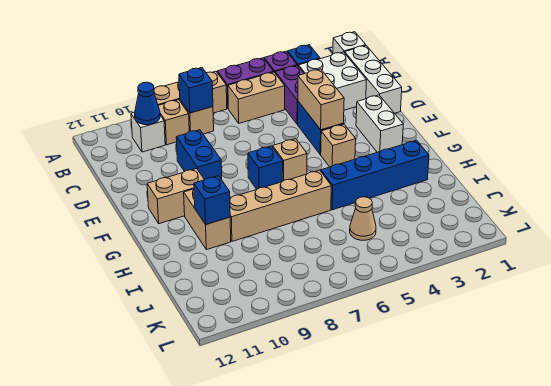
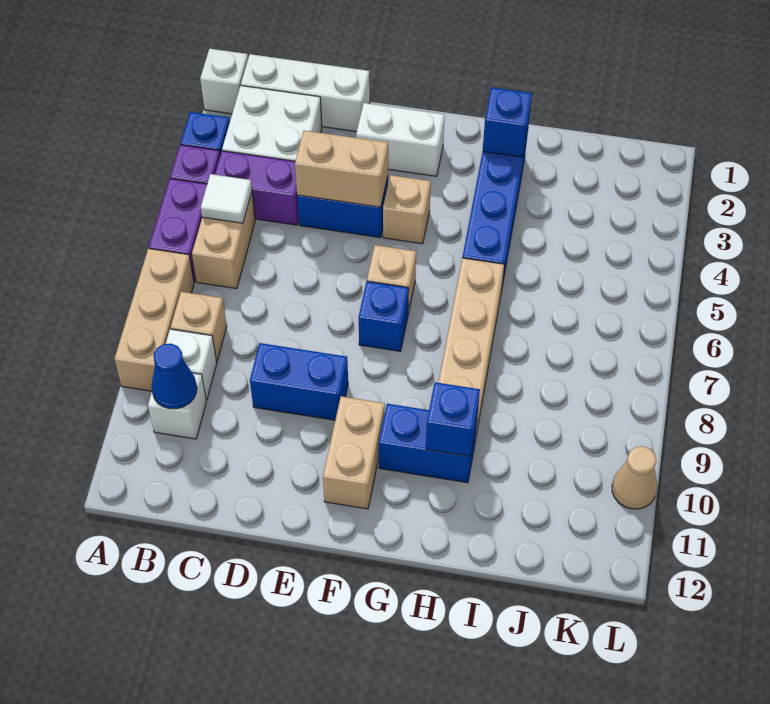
none -> white tile B5 level 2
blue brick B8 level 2 -> blue brick H2 level 2
tan brick B9 level 1 -> white brick B9 level 1
tan brick G10:H10 level 1 -> blue brick G10:H10 level 1
tan cone J5 level 1 -> tan cone L10 level 1

